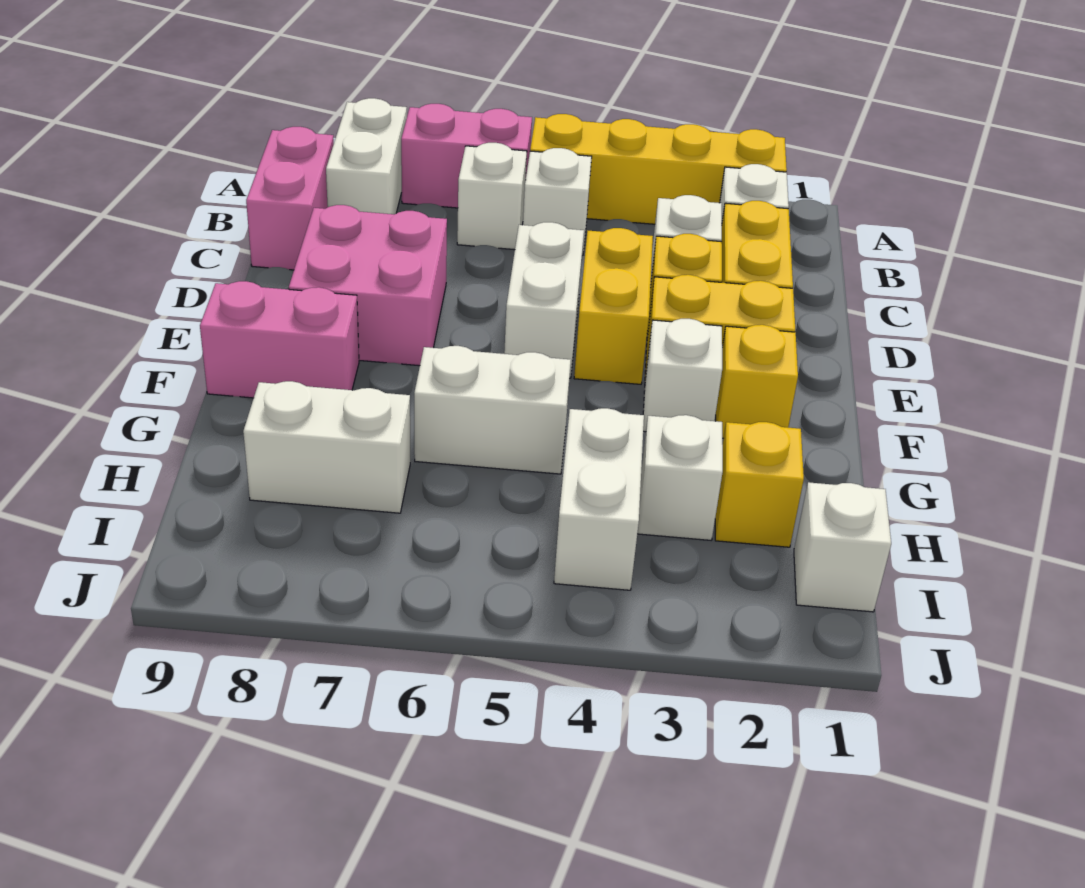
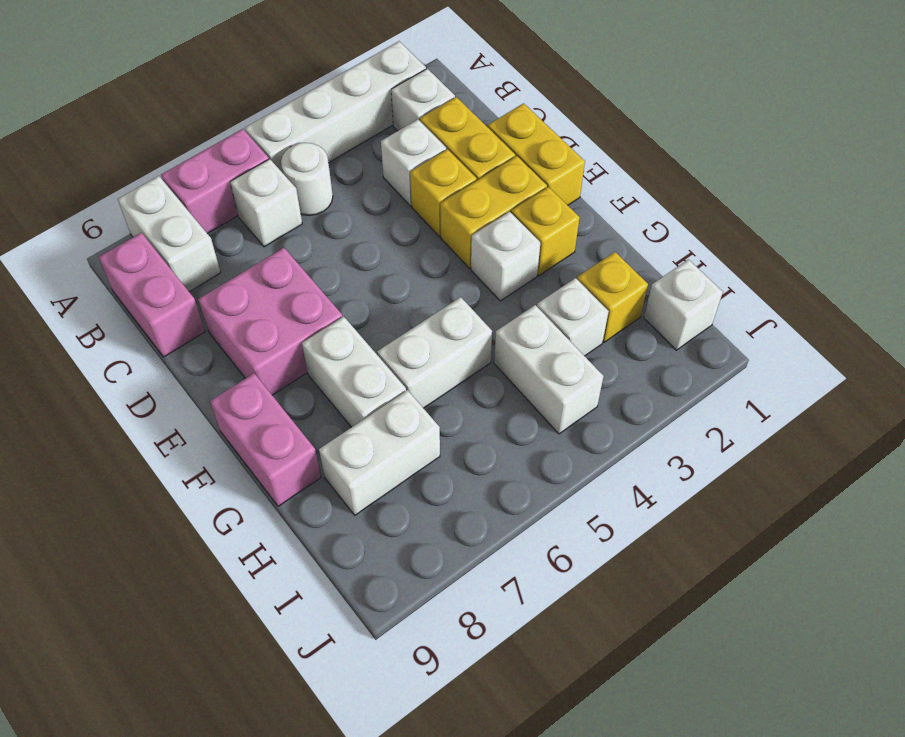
yellow brick A2:A5 level 1 -> white brick A2:A5 level 1
white brick B5 level 1 -> white round brick B5 level 1
yellow brick D4:E4 level 1 -> yellow brick D1:E1 level 1
white brick D5:E5 level 1 -> white brick F7:G7 level 1
pink brick F8:F9 level 1 -> pink brick F9:G9 level 1

